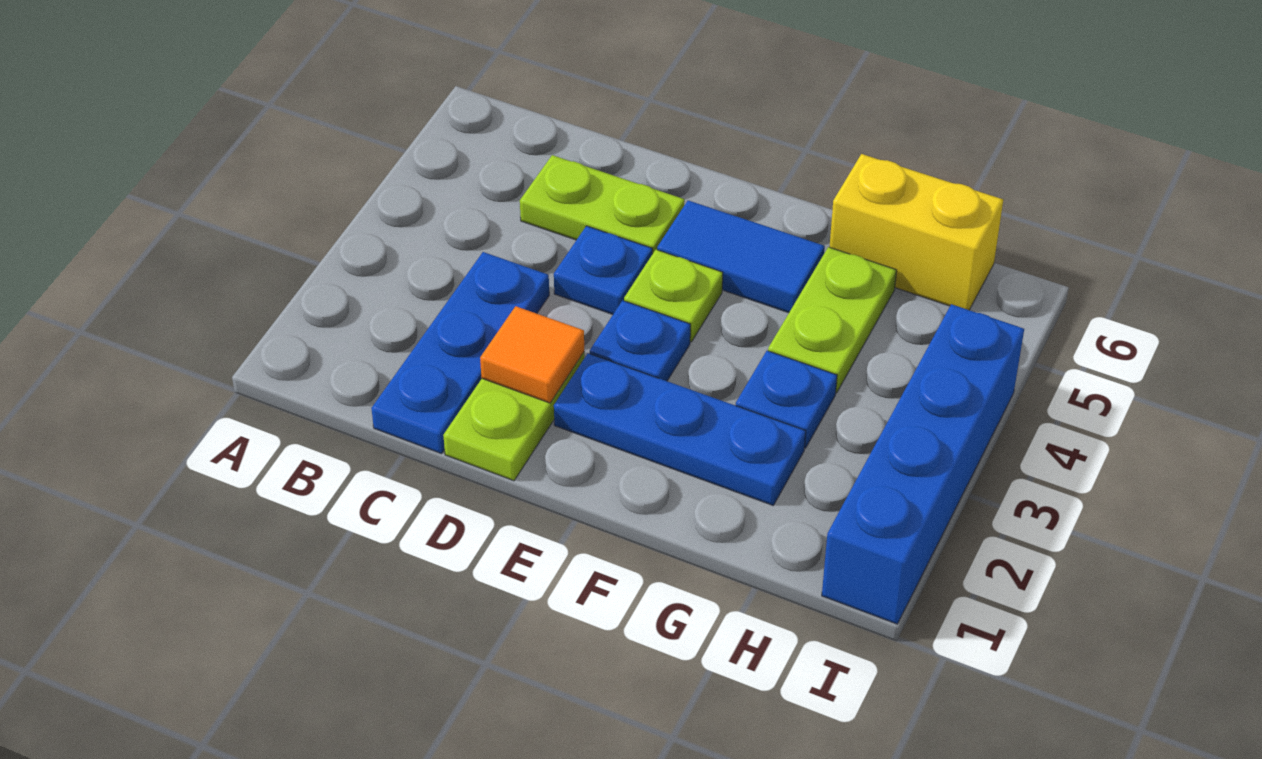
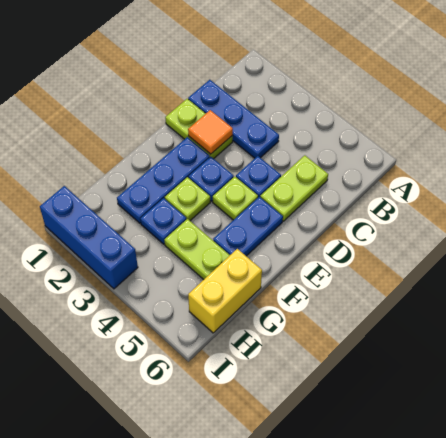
blue tile E5:F5 level 1 -> blue plate E5:F5 level 1
none -> lime plate F3 level 1
blue brick I1:I4 level 1 -> blue brick I1:I3 level 1

